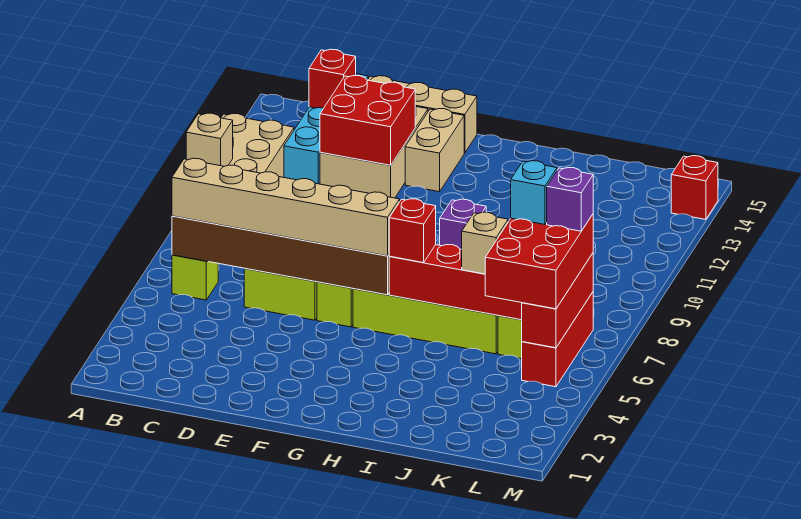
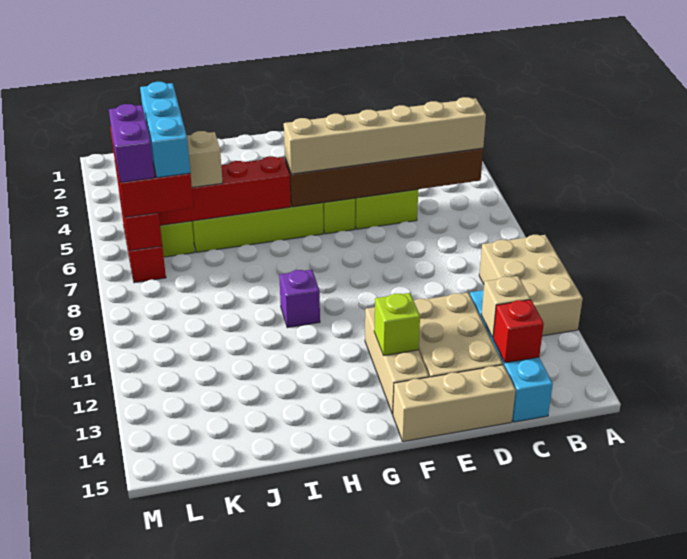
tan brick A10 level 2 -> tan brick C13 level 2
lime brick B6 level 1 -> lime brick F13 level 2
red brick D12:E13 level 2 -> none
tan brick F13:F14 level 1 -> tan brick F12:F14 level 1
red brick H6 level 3 -> none
cyan brick K7 level 4 -> cyan brick K5:K7 level 4
purple brick L7 level 4 -> purple brick L6:L7 level 4
red brick M14 level 1 -> none

